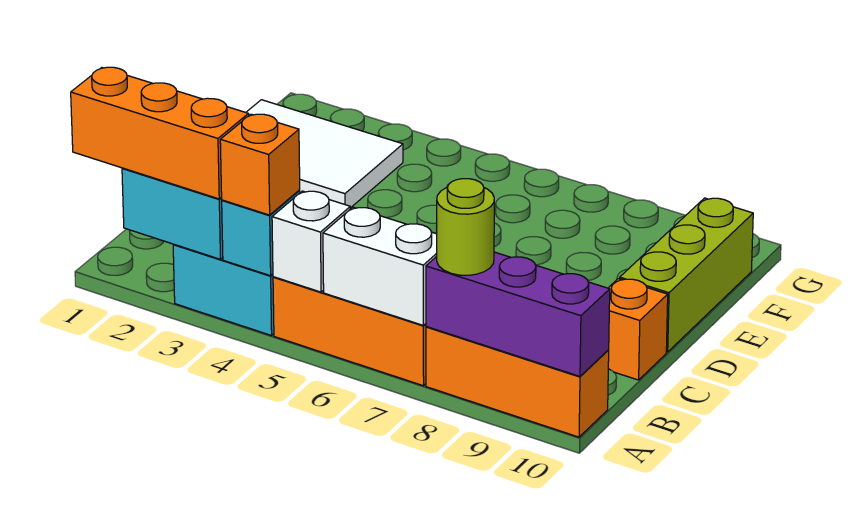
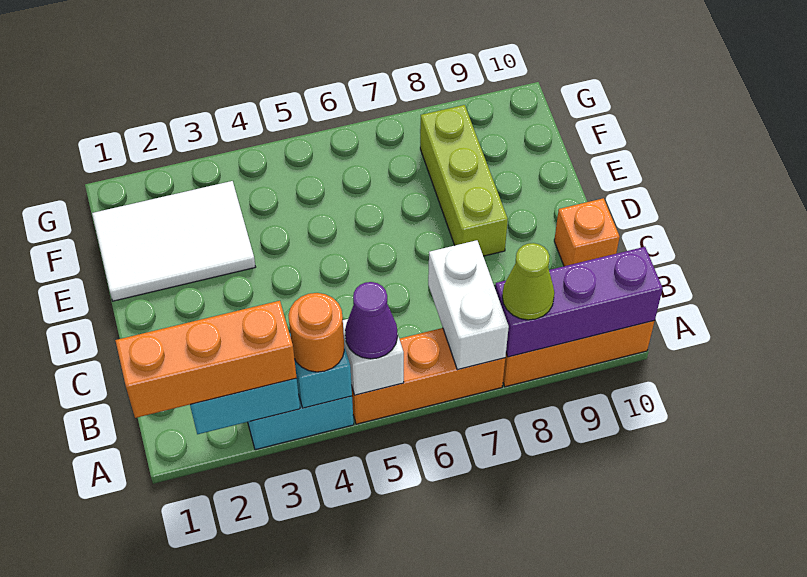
orange brick A4 level 3 -> orange round brick A4 level 3
none -> purple cone A5 level 3
white brick A6:A7 level 2 -> white brick A7:B7 level 2
lime round brick A8 level 3 -> lime cone A8 level 3
lime brick D10:F10 level 1 -> lime brick D8:F8 level 1

